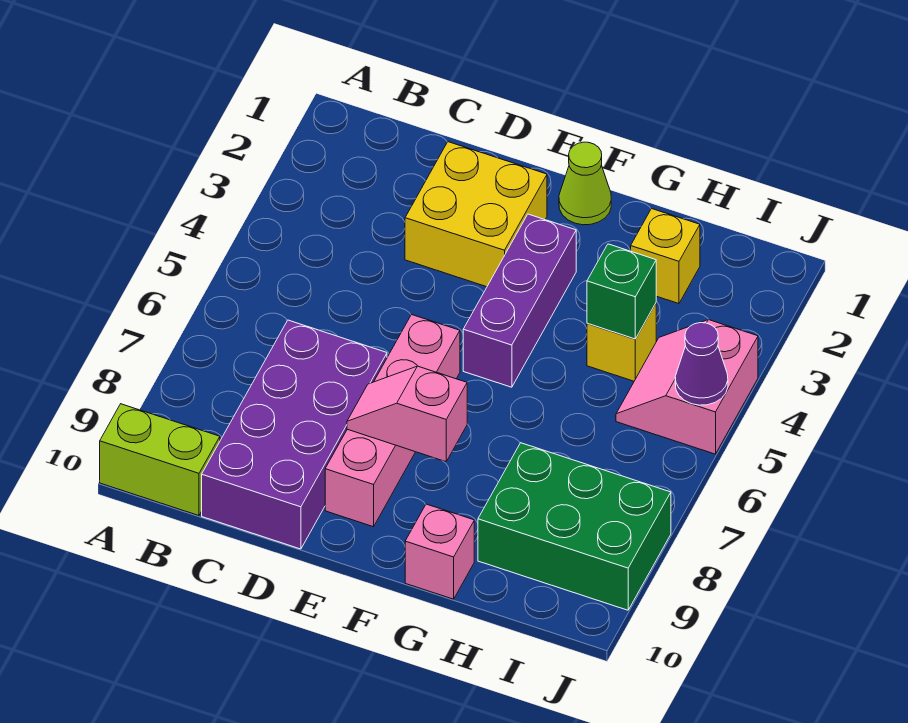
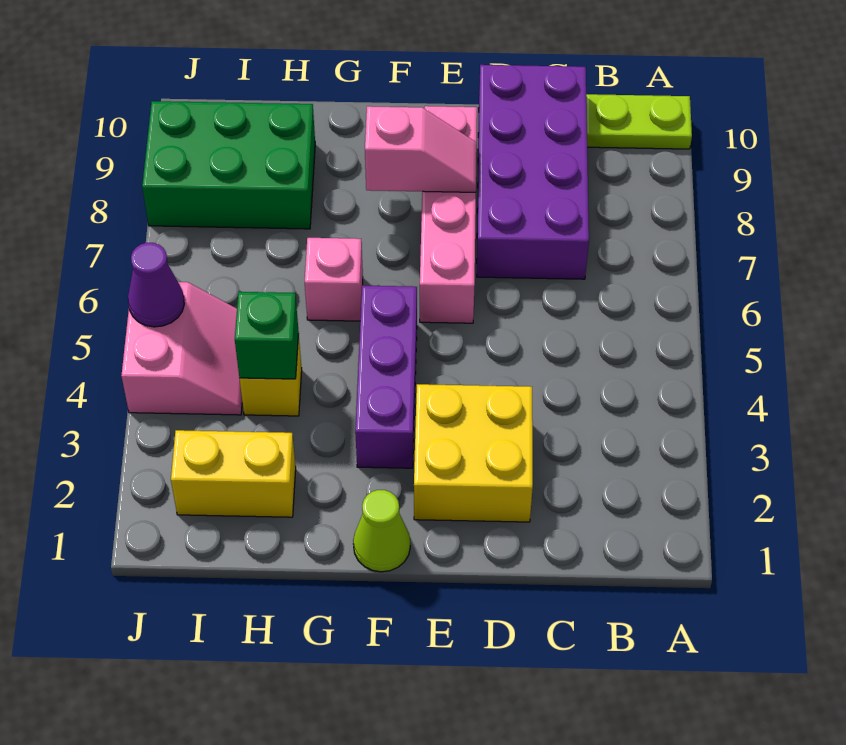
lime brick A10:B10 level 1 -> lime plate A10:B10 level 1
pink brick G10 level 1 -> pink brick G6 level 1
yellow brick H2 level 1 -> yellow brick H2:I2 level 1

